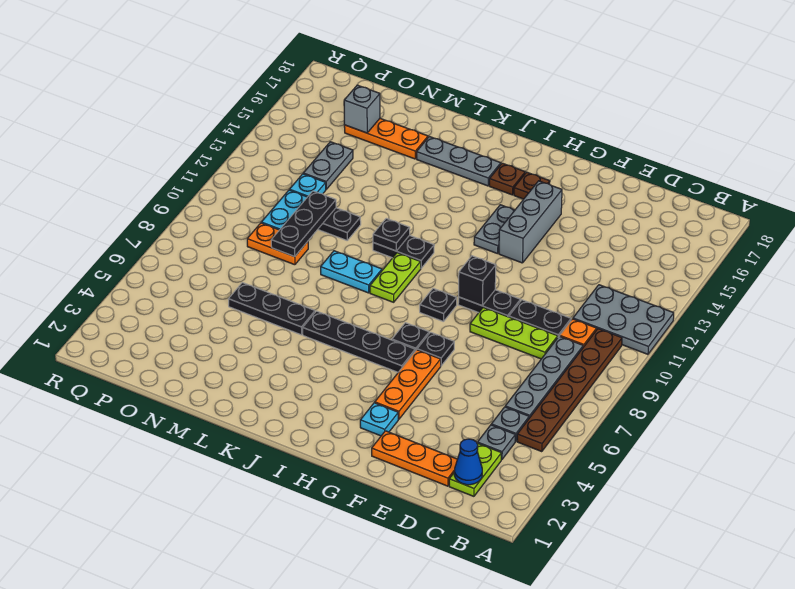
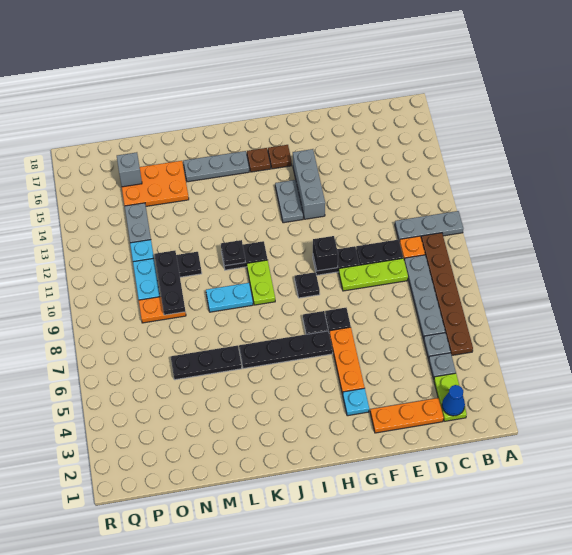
grey plate A11:C12 level 1 -> grey plate A11:C11 level 1
orange plate M16:O16 level 1 -> orange plate M15:O16 level 1

